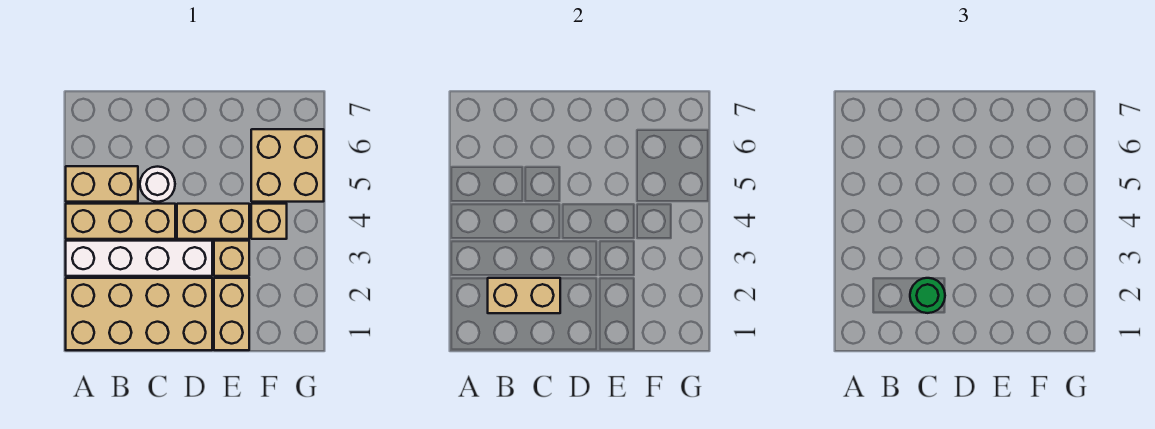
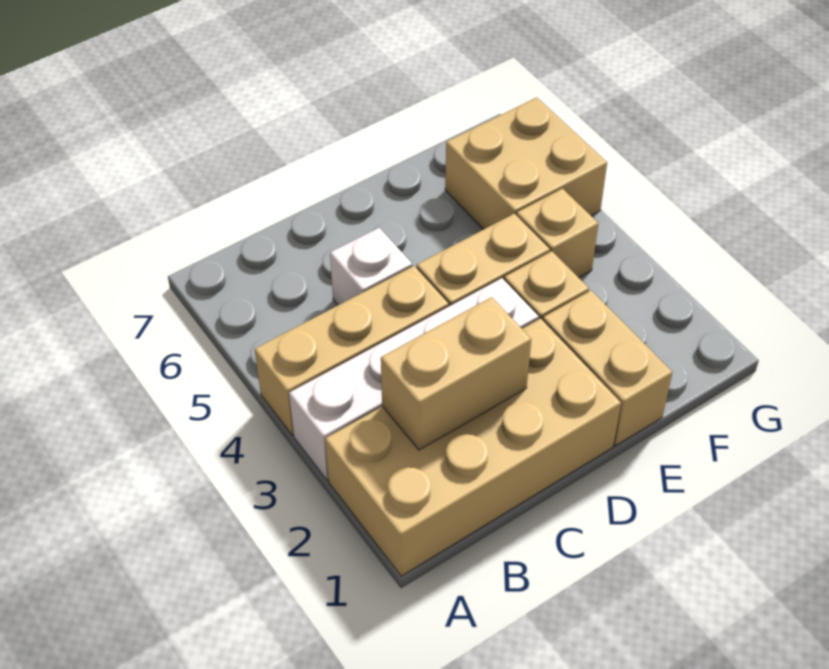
tan brick A5:B5 level 1 -> none
green round brick C2 level 3 -> none
white round brick C5 level 1 -> white brick C5 level 1

